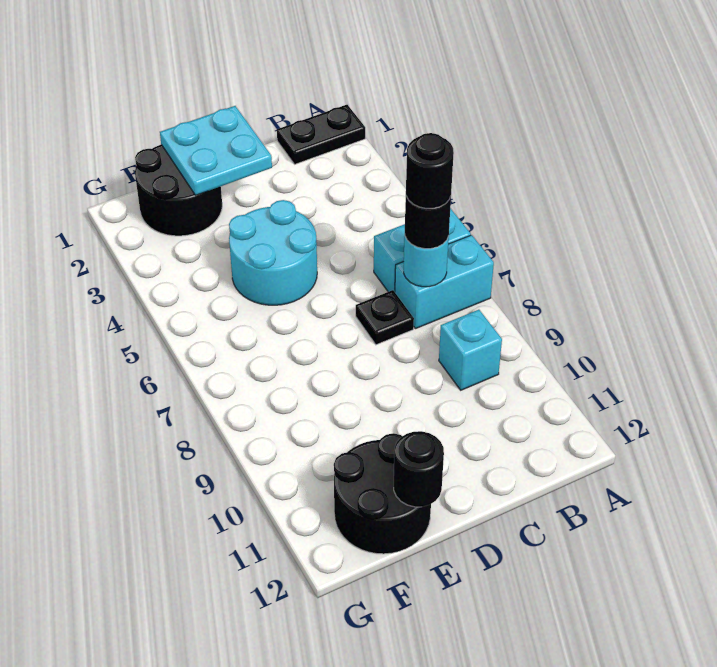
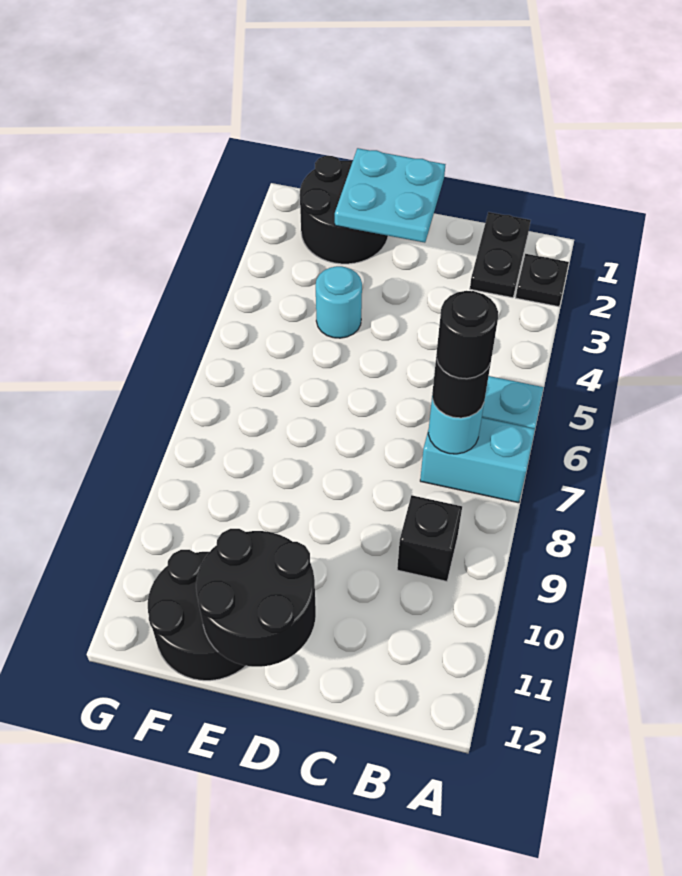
black plate A1:B1 level 1 -> black plate B1:B2 level 1
cyan brick B9 level 1 -> black brick B9 level 1
black plate C7 level 1 -> black plate A2 level 1
cyan round brick D4:E5 level 1 -> cyan round brick E4 level 1
black round brick E12 level 2 -> black round brick D11:E12 level 2

